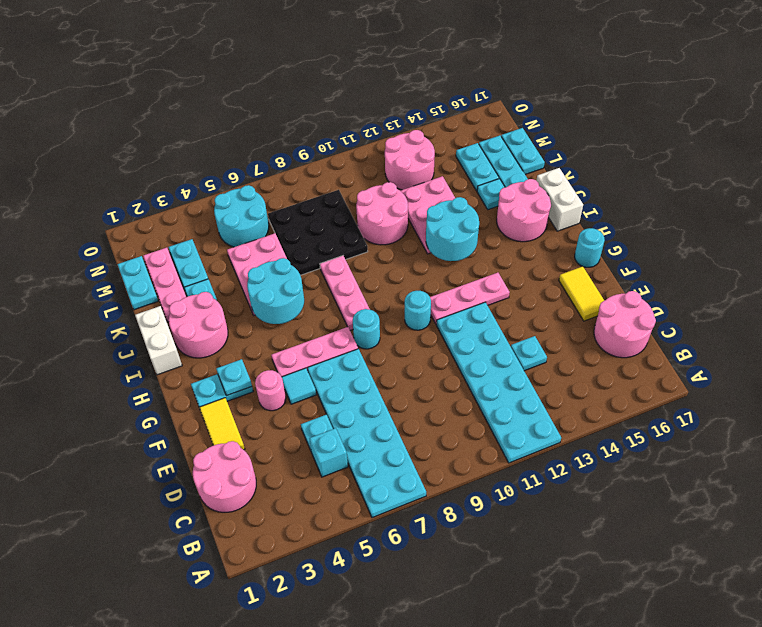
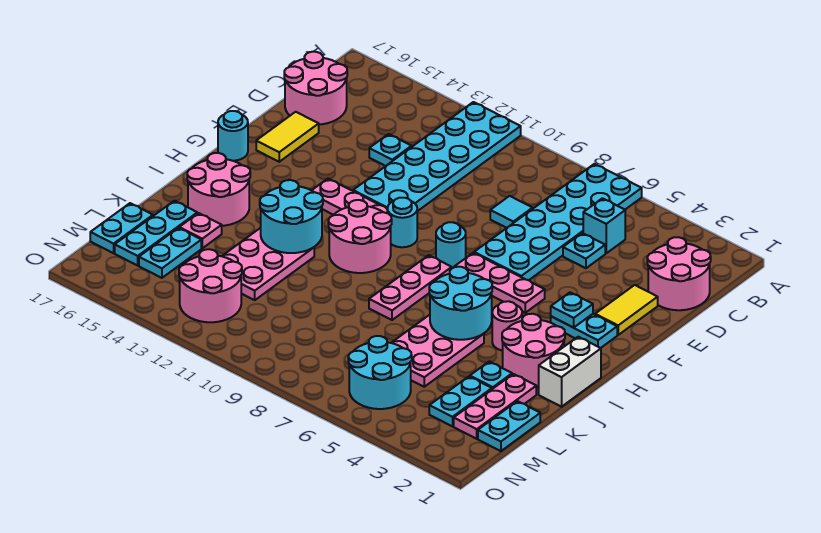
pink round brick F4 level 1 -> pink round brick I4 level 1
cyan tile F5 level 1 -> cyan tile D8 level 1
white brick I17:J17 level 1 -> none
black plate K7:M9 level 1 -> none
pink round brick K10:L11 level 1 -> pink round brick H10:I11 level 1
cyan plate K15 level 1 -> pink plate K15 level 1

